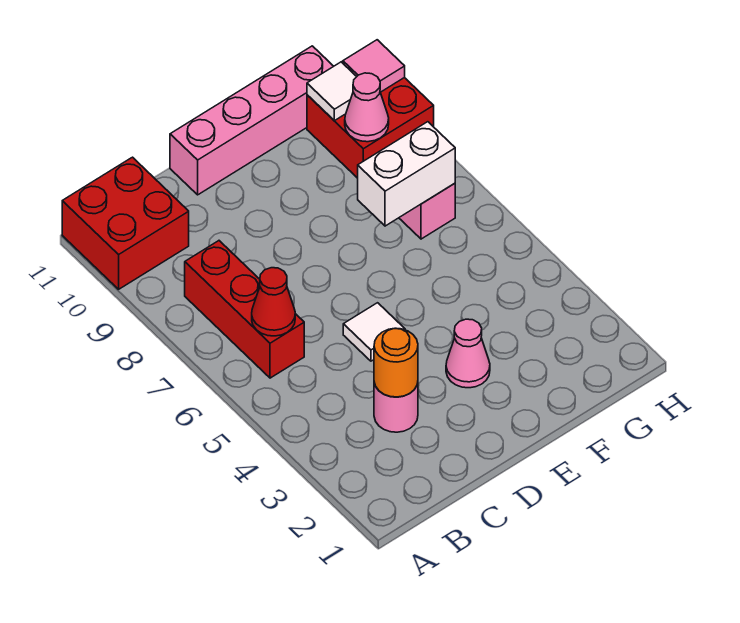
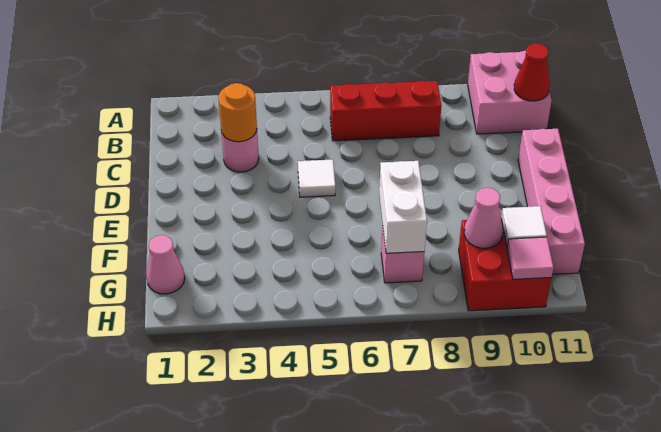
red brick A10:B11 level 1 -> pink brick A10:B11 level 1
red cone B6 level 2 -> red cone B11 level 2
pink cone E3 level 1 -> pink cone G1 level 1

